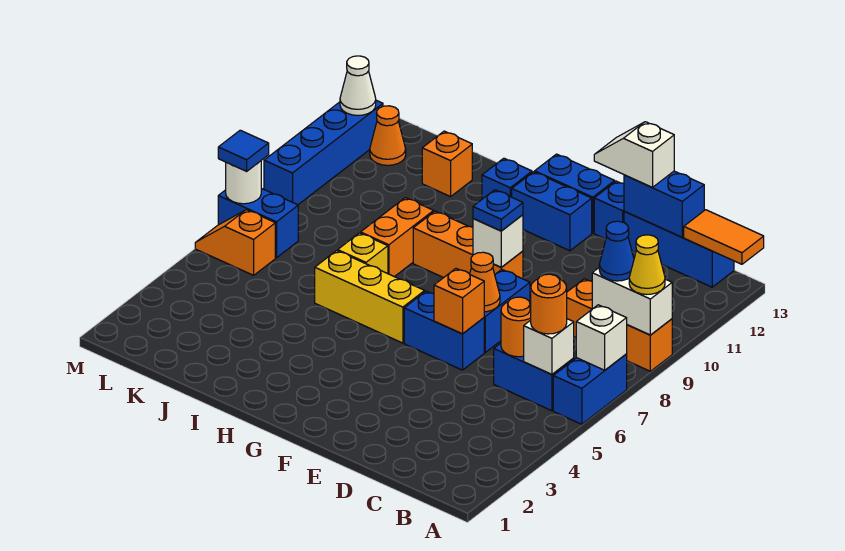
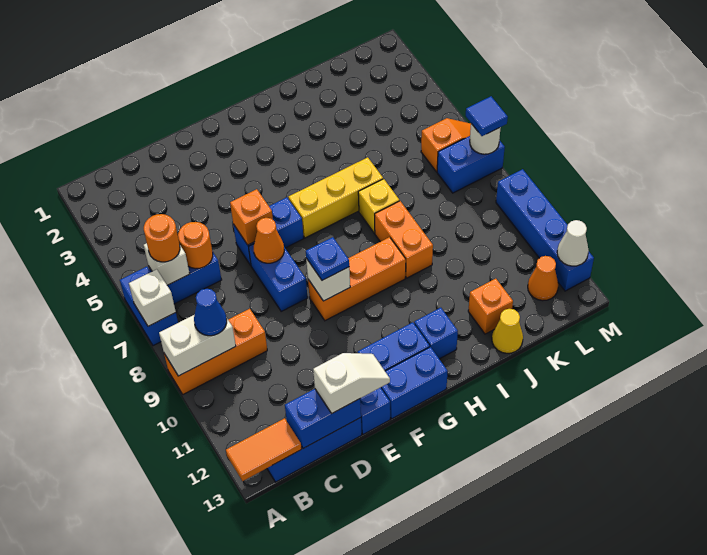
yellow cone A9 level 3 -> yellow cone J13 level 1

